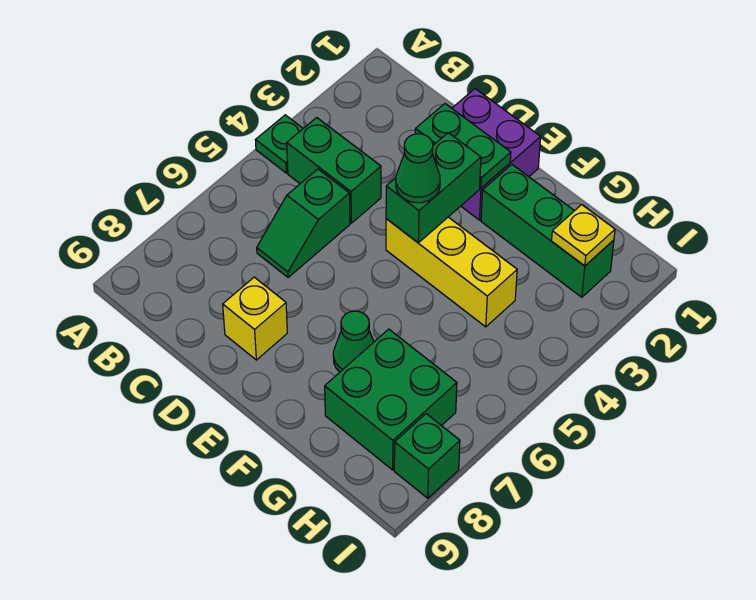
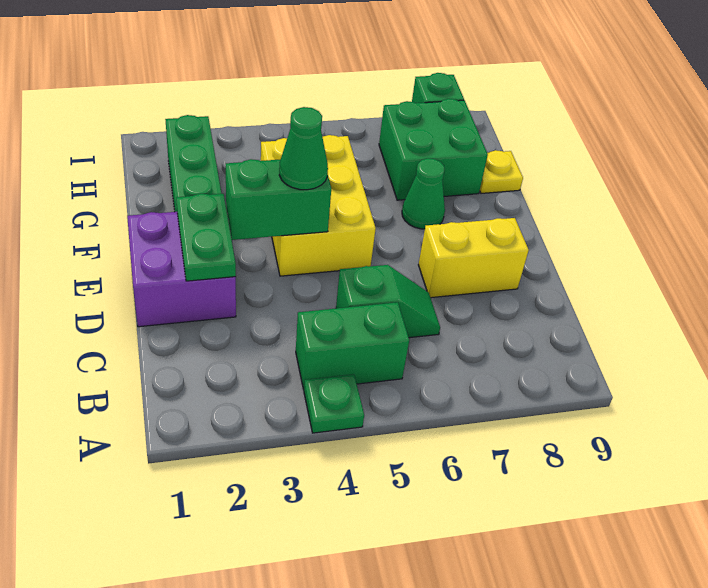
green brick B4:C4 level 1 -> green brick B4:B5 level 1
yellow brick D8 level 1 -> yellow brick D7:D8 level 1
yellow brick E4:G4 level 1 -> yellow brick E4:G5 level 1
yellow plate H2 level 2 -> yellow plate G9 level 1

